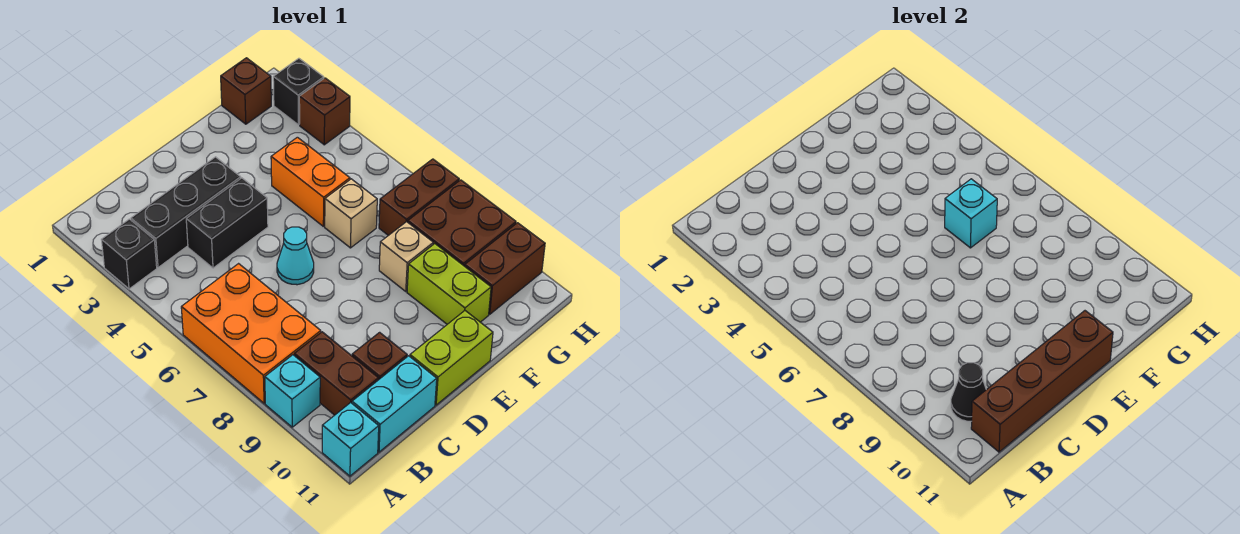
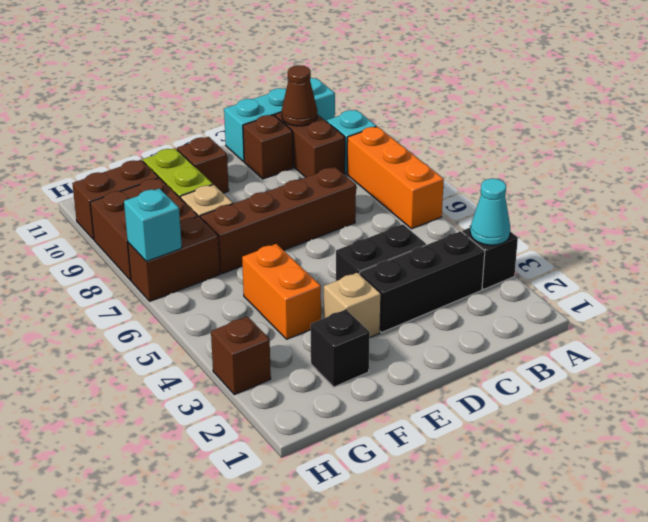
orange brick A6:B8 level 1 -> orange brick A6:A8 level 1
black cone B10 level 2 -> brown cone B10 level 2
brown brick B11:E11 level 2 -> brown brick C7:F7 level 1
cyan cone D6 level 1 -> cyan cone A3 level 2
lime brick D11:E11 level 1 -> none
tan brick F6 level 1 -> tan brick E3 level 1
cyan brick F6 level 2 -> cyan brick H7 level 2
brown brick G1 level 1 -> brown brick E10 level 1
black brick H2 level 1 -> black brick F2 level 1

